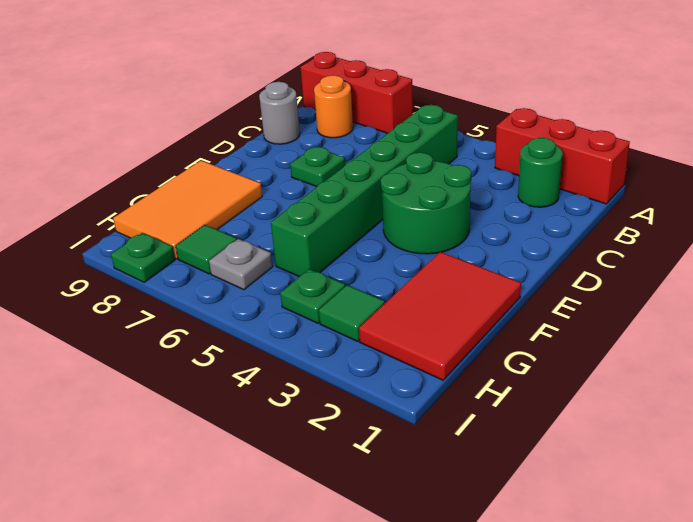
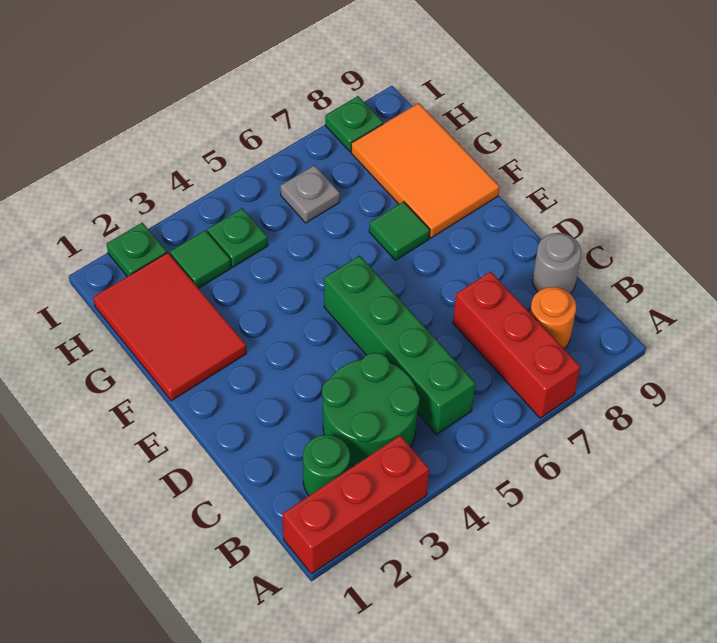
red brick A7:A9 level 1 -> red brick A7:C7 level 1
green brick B5:G5 level 1 -> green brick B5:E5 level 1
green round brick D3:E4 level 1 -> green round brick B3:C4 level 1
green plate D7 level 1 -> green plate I2 level 1
green tile H7 level 1 -> green tile F7 level 1

